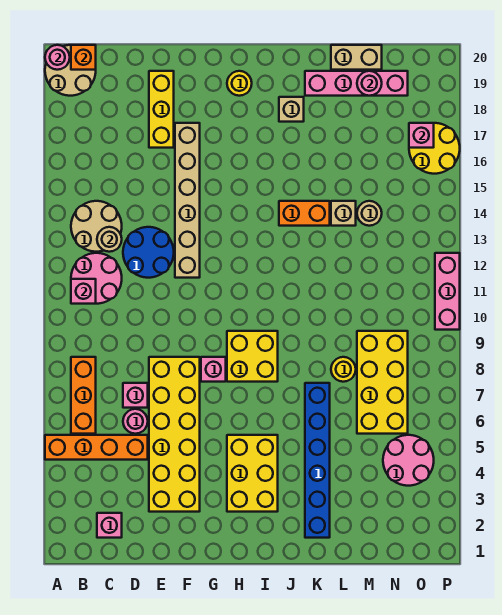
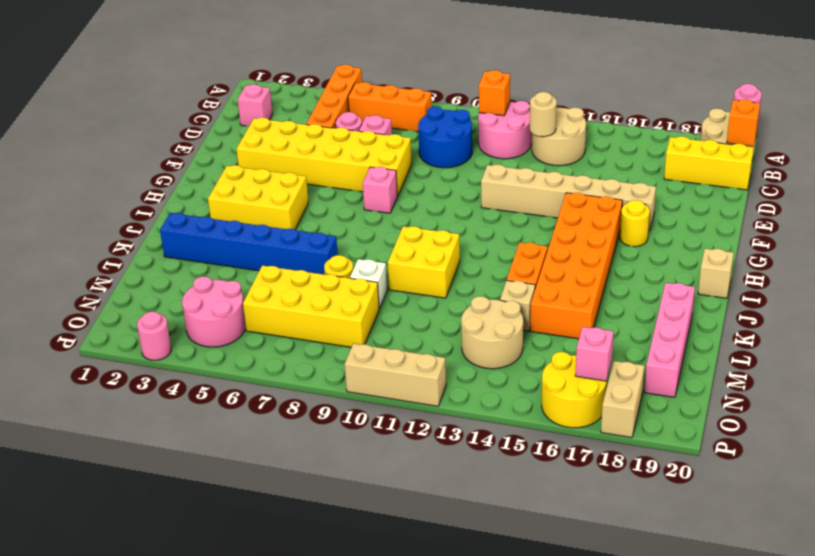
pink brick B11 level 2 -> orange brick B11 level 2
blue round brick D12:E13 level 1 -> blue round brick C9:D10 level 1
yellow brick E17:E19 level 1 -> yellow brick C18:C20 level 1
none -> orange brick G15:L16 level 1
yellow brick H8:I9 level 1 -> yellow brick J10:K11 level 1
yellow round brick H19 level 1 -> yellow round brick G17 level 1
tan brick J18 level 1 -> tan brick I20 level 1
none -> white brick L9 level 1
tan brick L20:M20 level 1 -> tan brick O18:P18 level 1
tan round brick M14 level 1 -> tan round brick M13:N14 level 1
pink round brick M19 level 2 -> pink round brick P3 level 1
pink brick P10:P12 level 1 -> tan brick P10:P12 level 1

